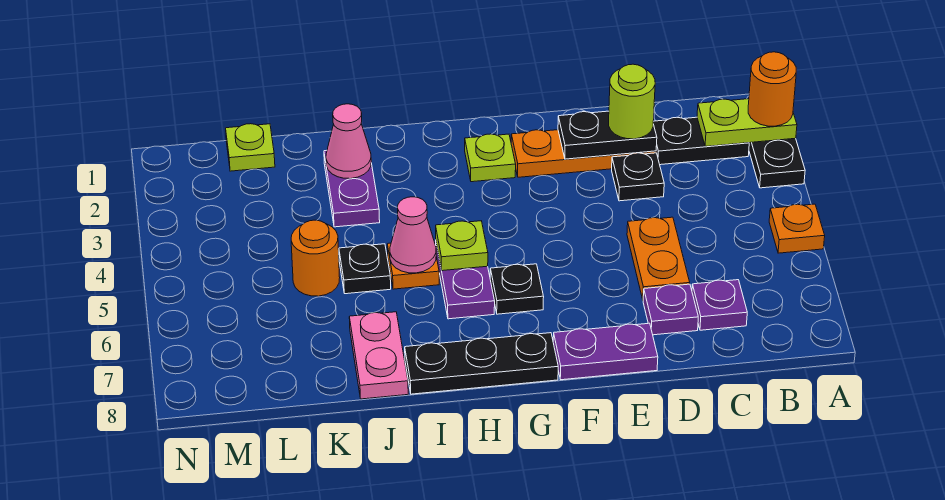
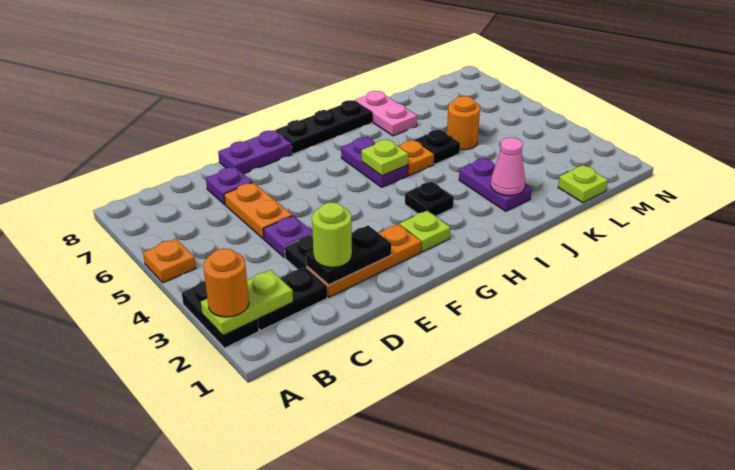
purple plate C7 level 1 -> purple plate D4 level 1
black plate G6 level 1 -> black plate H3 level 1
pink cone I5 level 2 -> none

